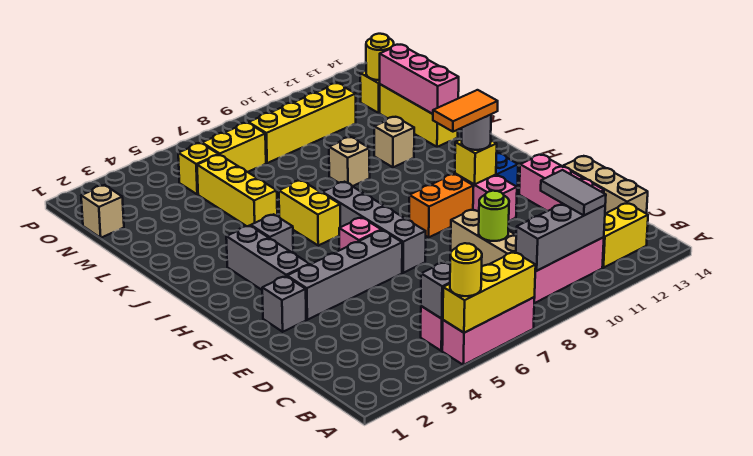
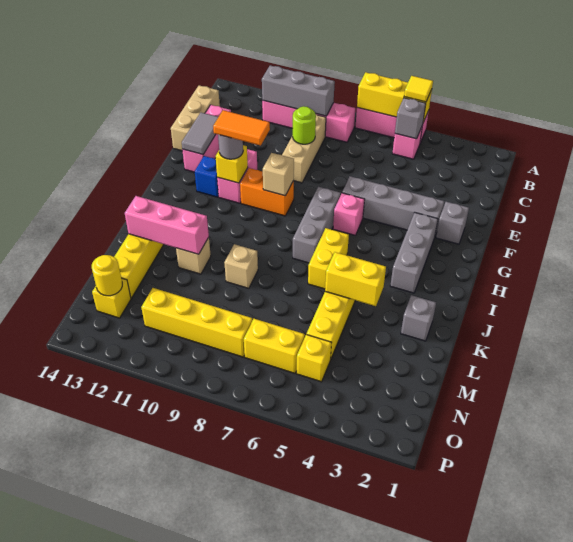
yellow round brick A5 level 3 -> yellow tile A5 level 3
grey tile B11:C11 level 3 -> grey tile E13:F13 level 2
yellow brick B12:B13 level 1 -> yellow brick K4:K5 level 2
grey brick F7:I7 level 1 -> grey brick G7:I7 level 1
grey brick I4 level 1 -> grey brick K2 level 1
pink brick K13:M13 level 2 -> pink brick K11:K13 level 2
tan brick N1 level 1 -> tan brick G9 level 2

